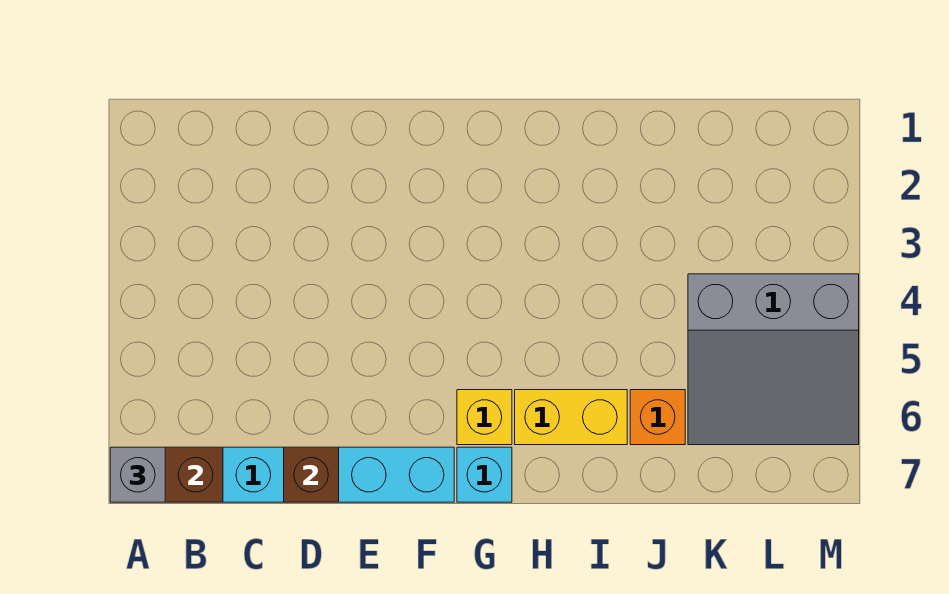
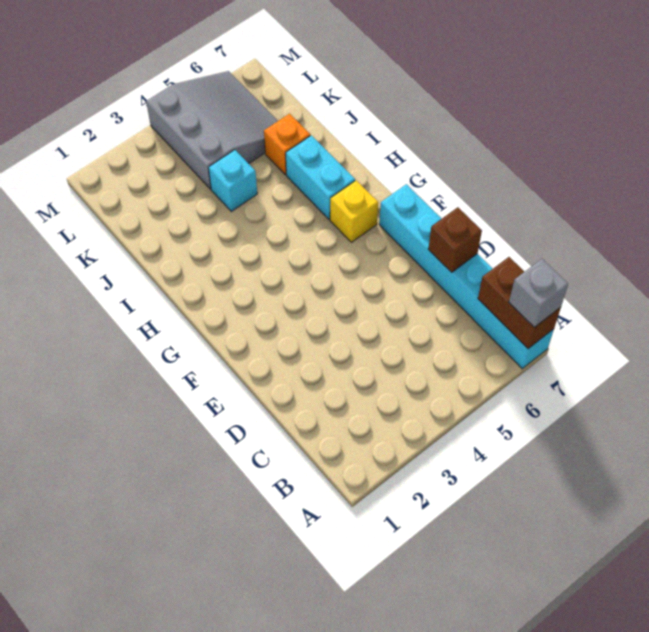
cyan brick G7 level 1 -> cyan brick J4 level 1
yellow brick H6:I6 level 1 -> cyan brick H6:I6 level 1

